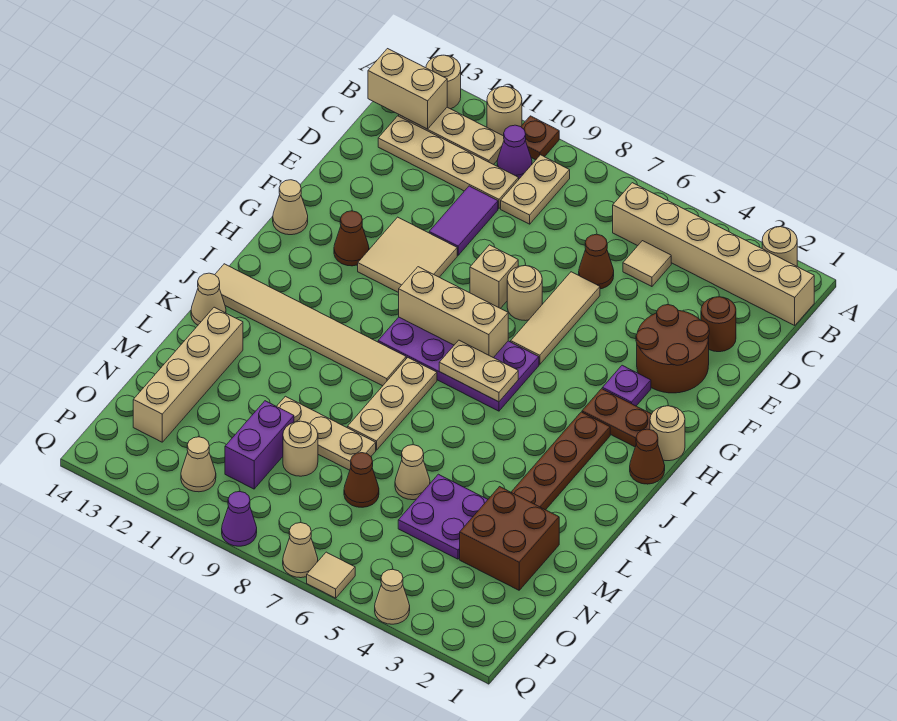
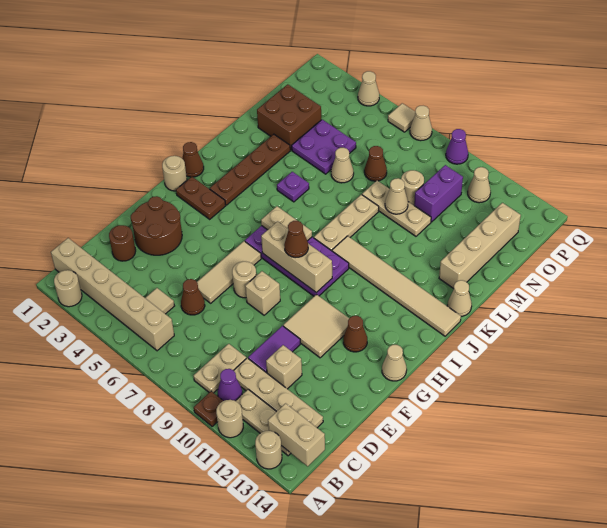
none -> tan brick D11 level 1
purple plate G3 level 1 -> purple plate K5 level 1
none -> brown cone H8 level 3
none -> tan cone M9 level 2

